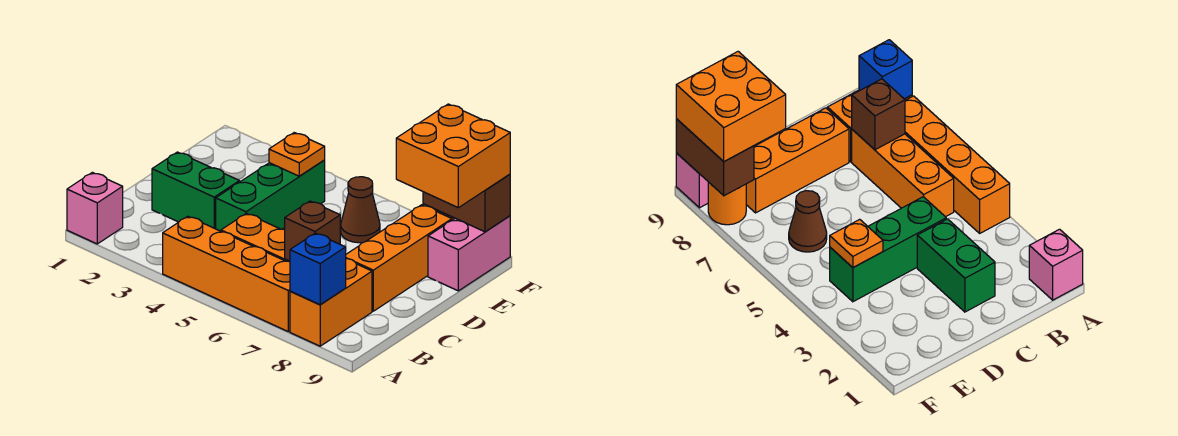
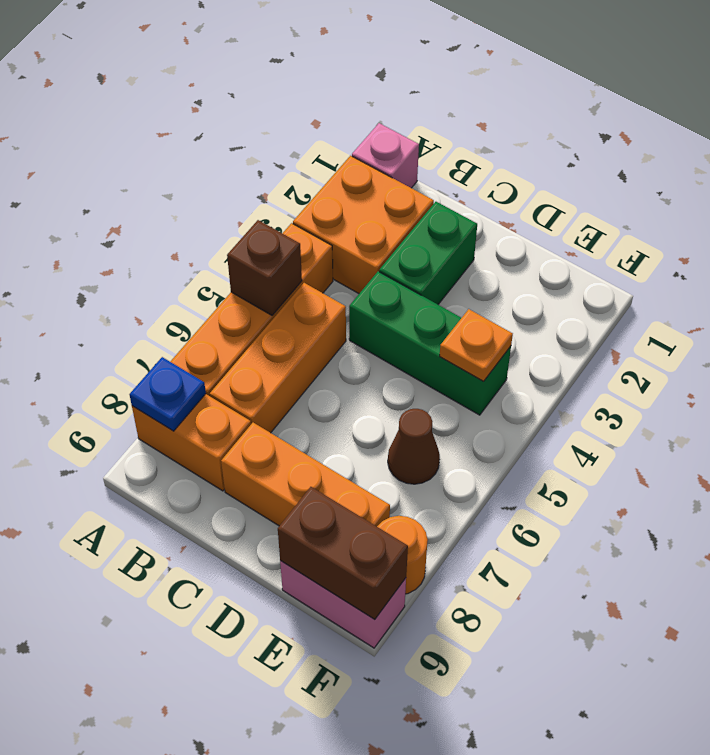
blue brick A8 level 2 -> blue plate A8 level 2
brown brick B7 level 2 -> brown brick A5 level 2
orange brick E8:F9 level 3 -> orange brick A2:B3 level 1
brown brick F8:F9 level 2 -> brown brick E9:F9 level 2

